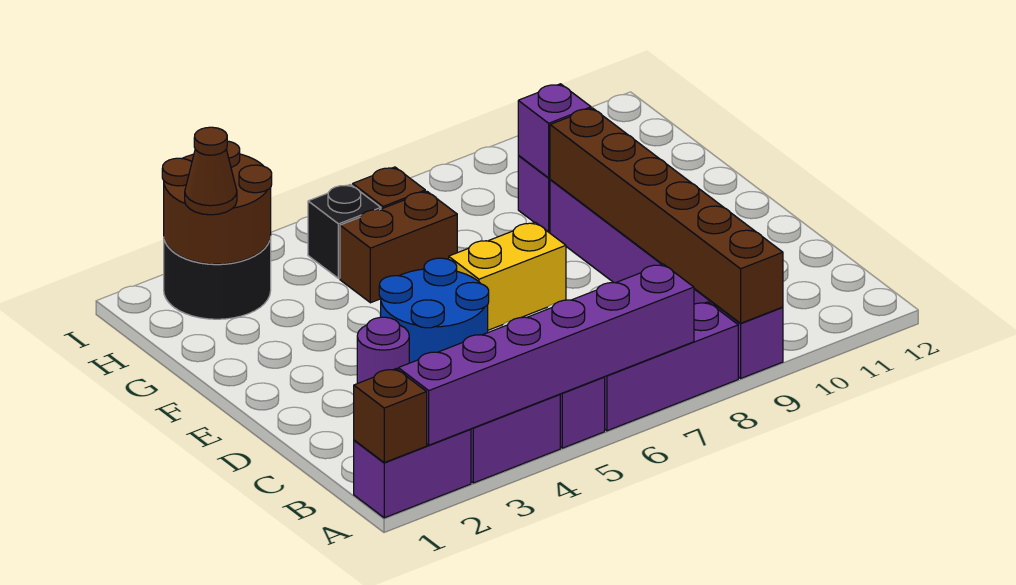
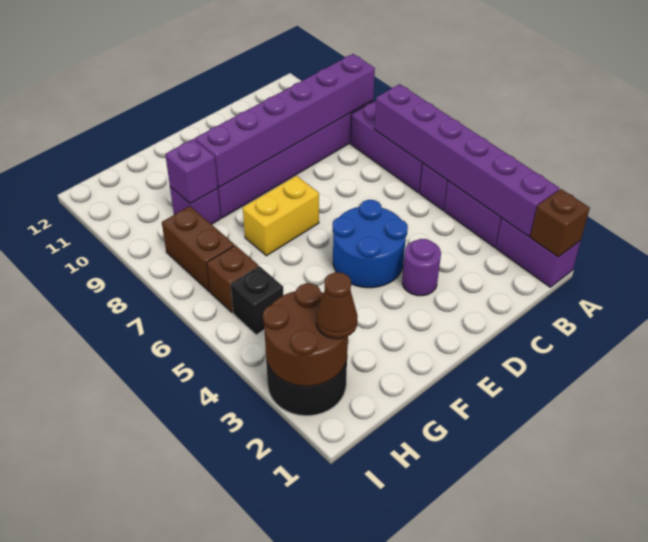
brown brick A9:F9 level 2 -> purple brick A9:F9 level 2
yellow brick E6:E7 level 1 -> yellow brick E7:F7 level 1
brown brick G5:G6 level 1 -> brown brick H7:H8 level 1

